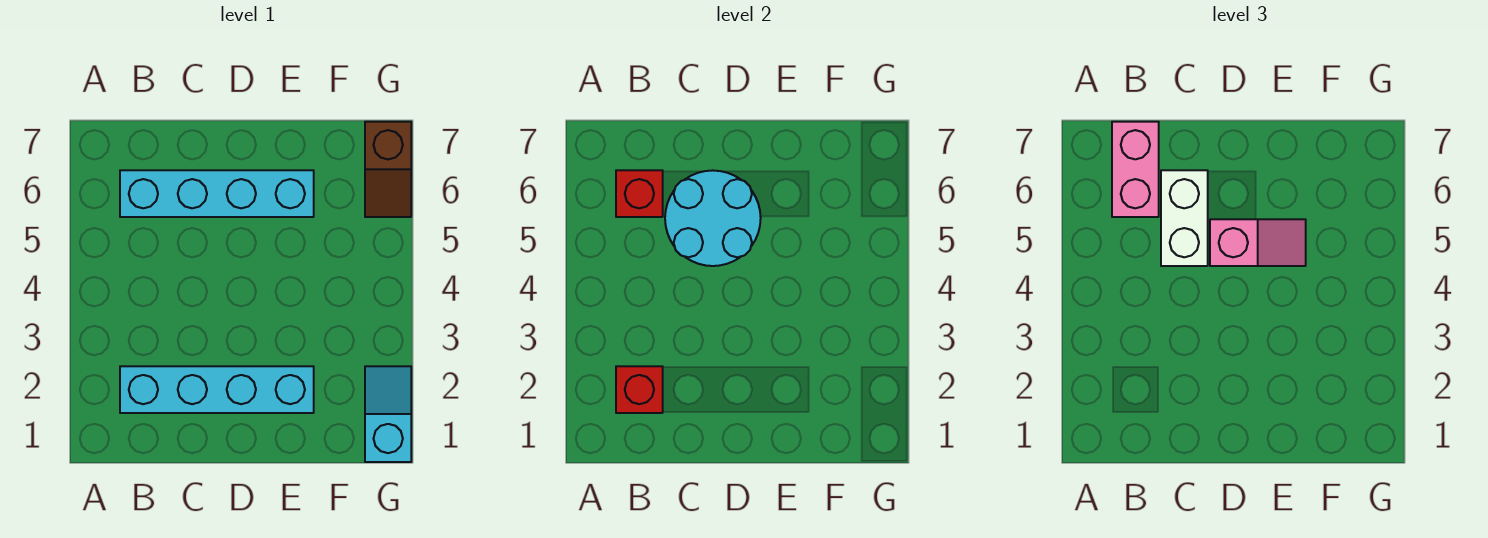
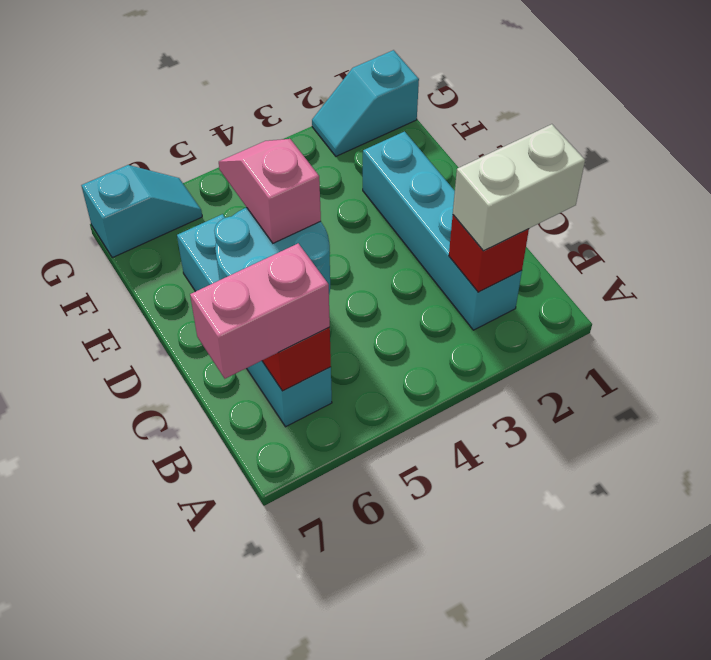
white brick C5:C6 level 3 -> white brick B1:B2 level 3
brown slope G6:G7 level 1 top 7 -> cyan slope G6:G7 level 1 top 7

